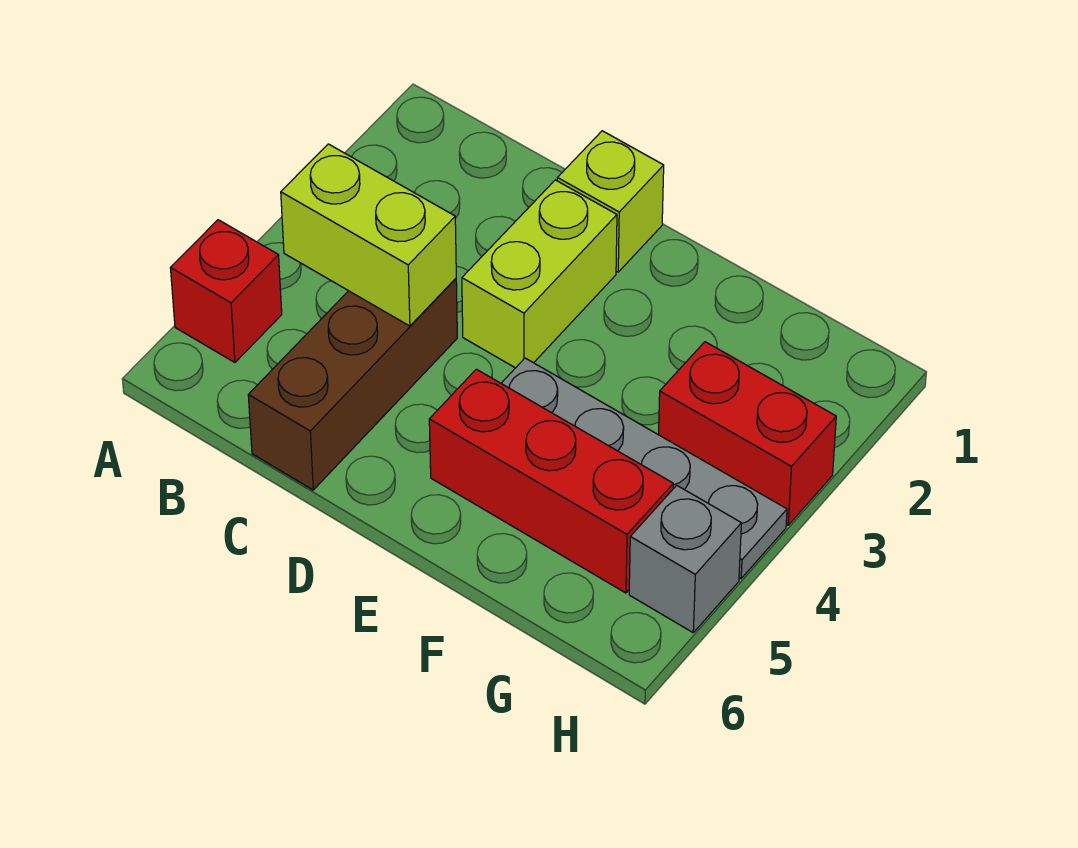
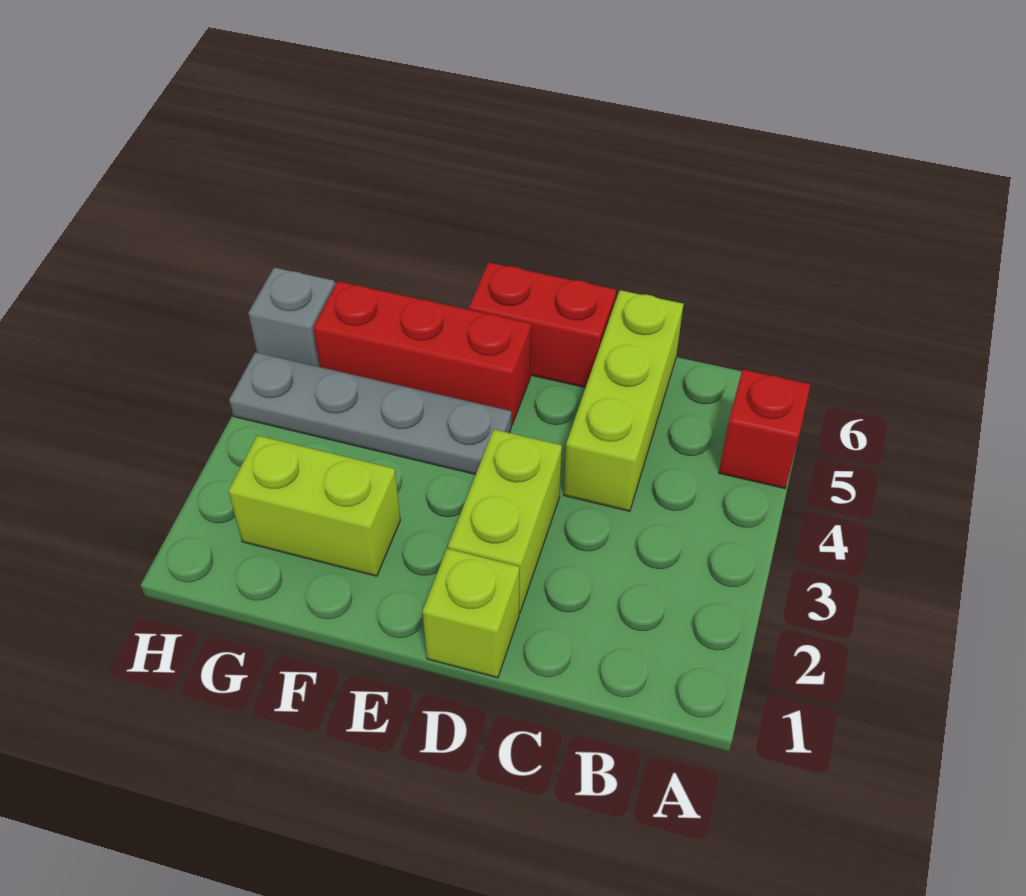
lime brick B4:C4 level 2 -> lime brick F2:G2 level 1
brown brick C4:C6 level 1 -> lime brick C4:C6 level 1
red brick G3:H3 level 1 -> red brick D6:E6 level 1

